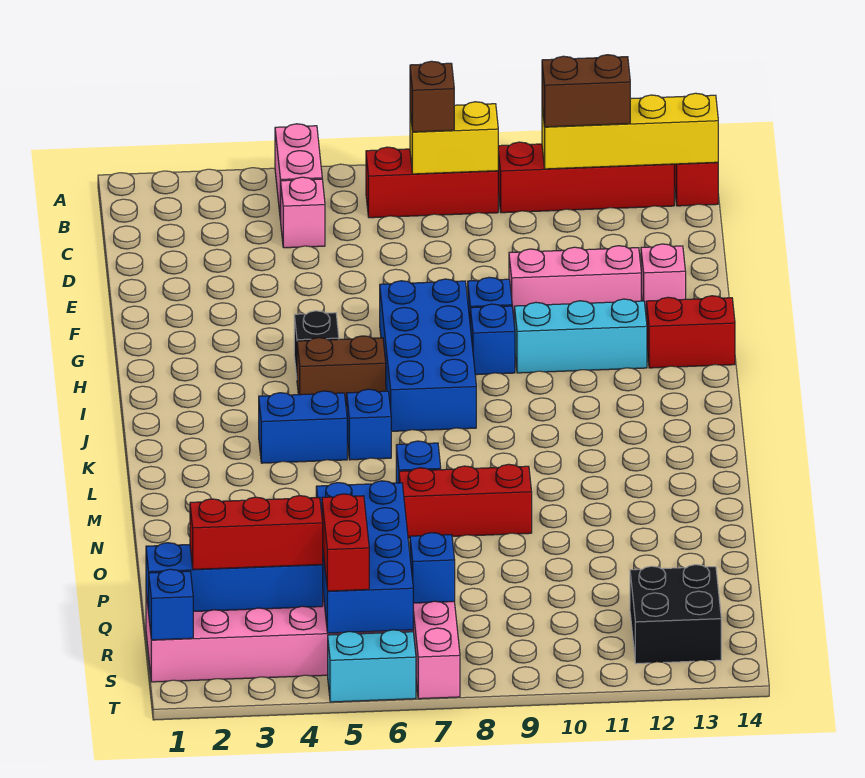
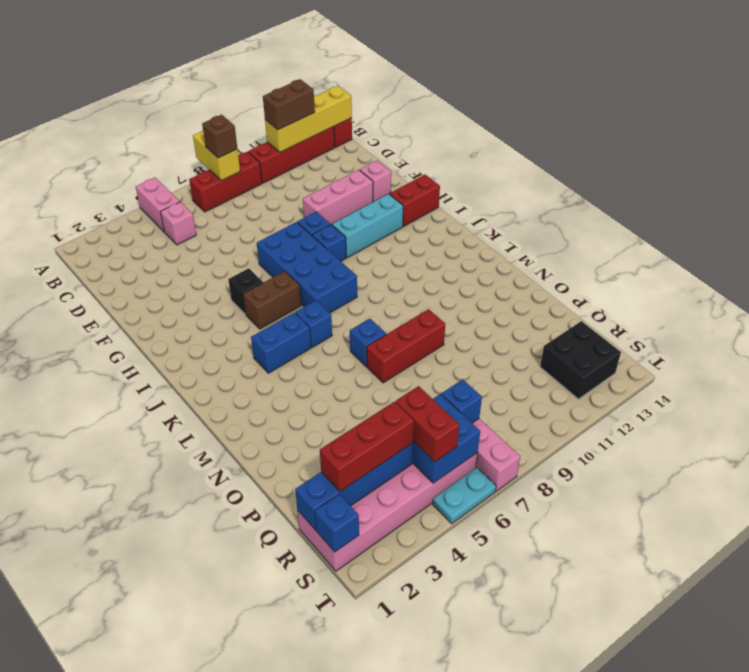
yellow brick B8:B9 level 2 -> yellow brick A8:B8 level 2
blue brick P5:S6 level 2 -> blue brick R5:S6 level 2
cyan brick T5:T6 level 1 -> cyan plate T5:T6 level 1

